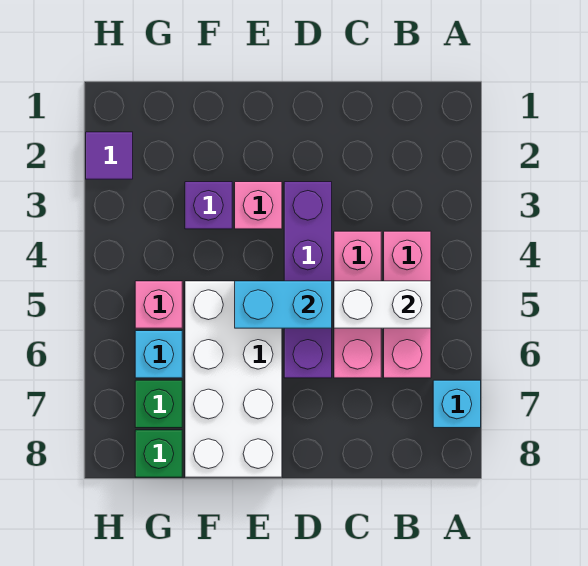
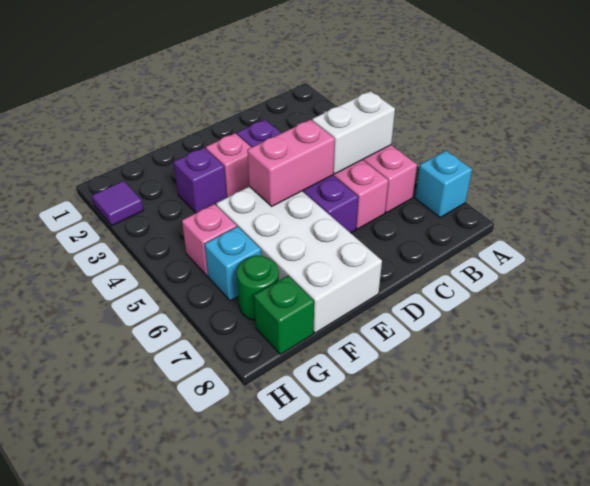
cyan brick D5:E5 level 2 -> pink brick D5:E5 level 2
green brick G7 level 1 -> green round brick G7 level 1

